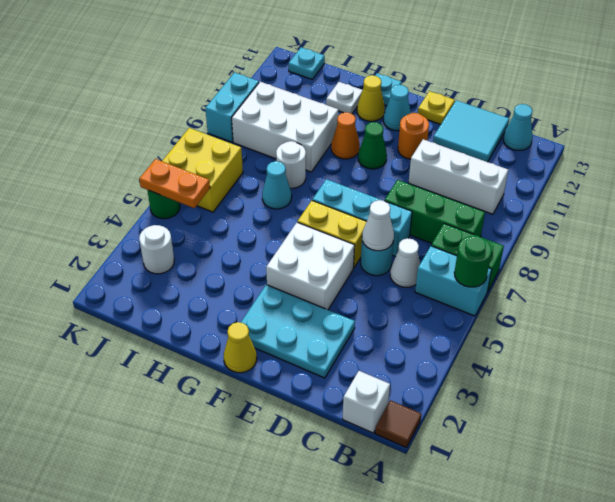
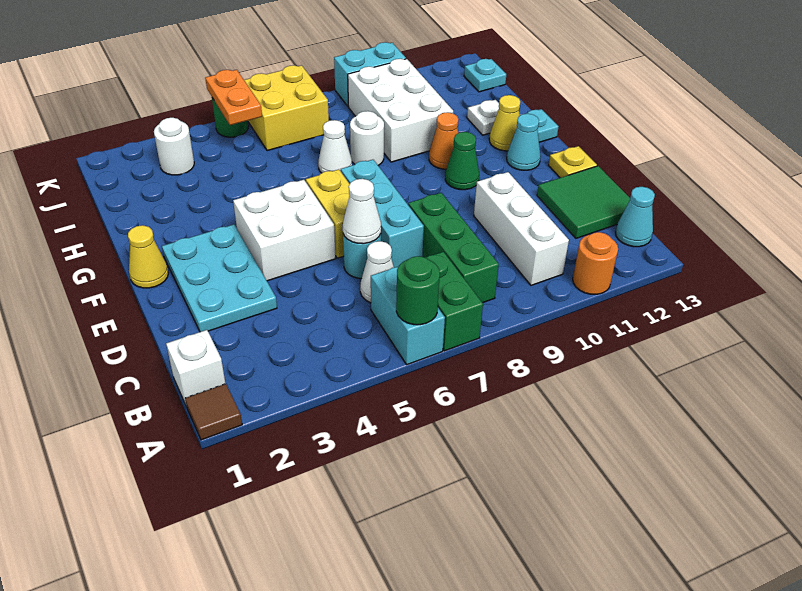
cyan tile C12:D13 level 1 -> green tile C12:D13 level 1
orange round brick E11 level 1 -> orange round brick A11 level 1
cyan cone H7 level 1 -> white cone H7 level 1

